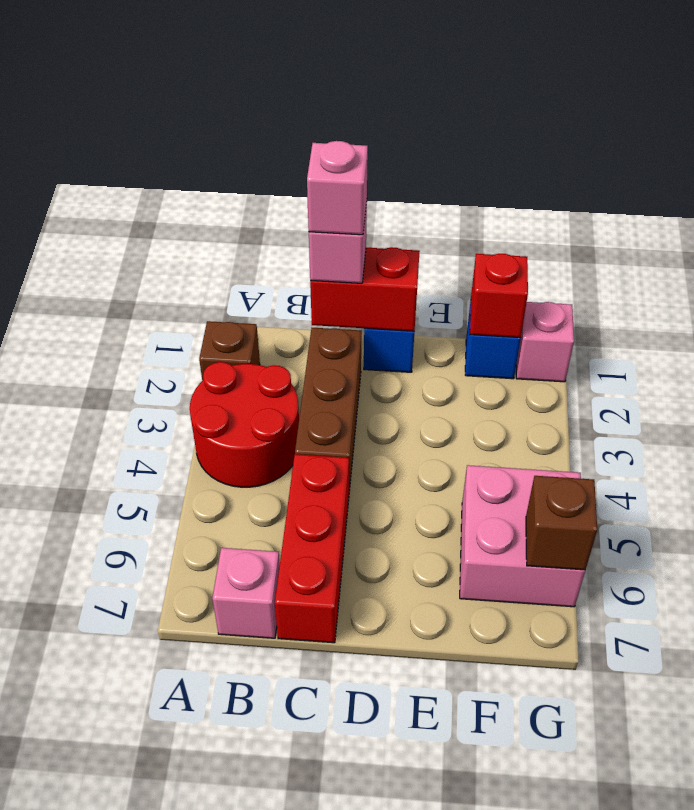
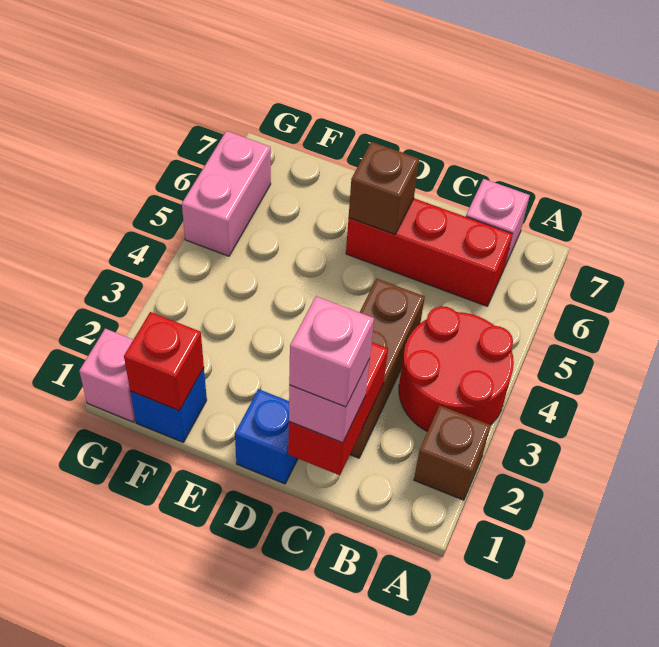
red brick C1:D1 level 2 -> red brick C1:C2 level 2
red brick C5:C7 level 1 -> red brick B6:D6 level 1
pink brick F5:G6 level 1 -> pink brick G5:G6 level 1
brown brick G6 level 2 -> brown brick D6 level 2

